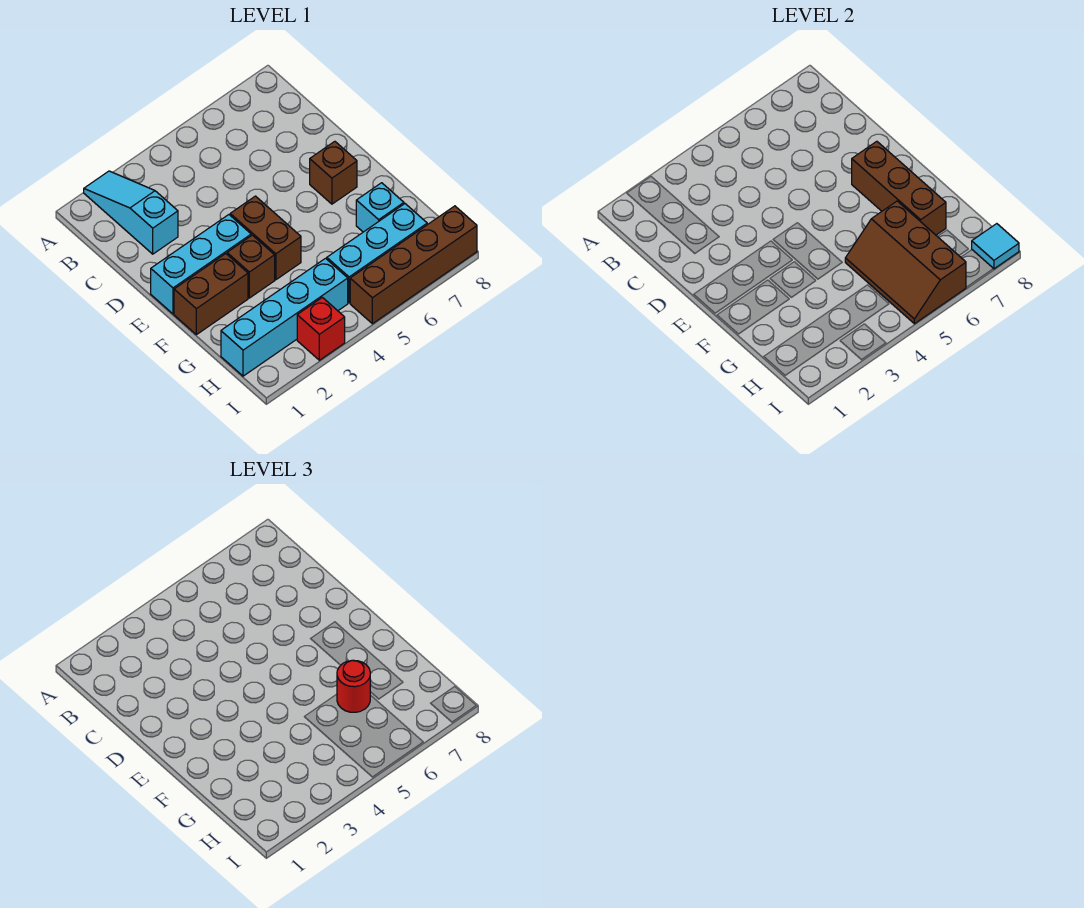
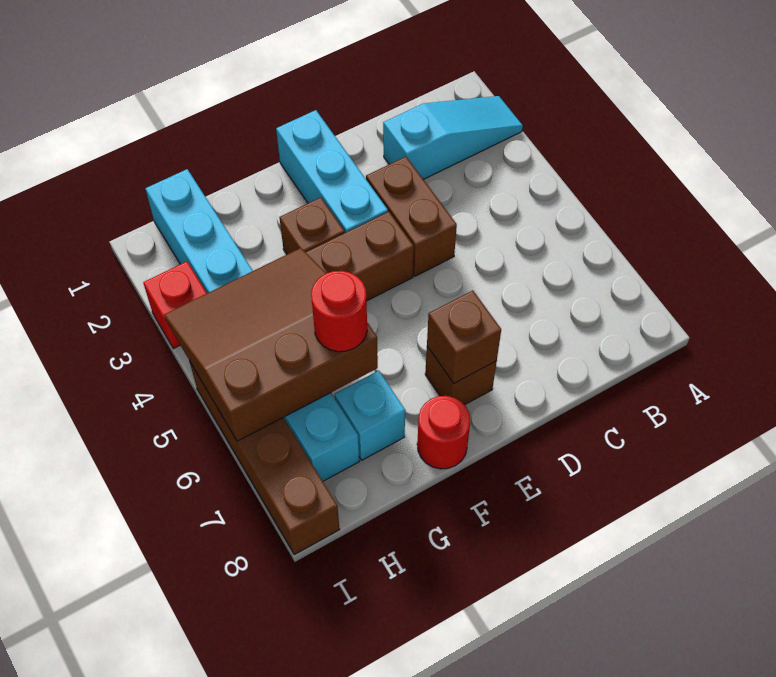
brown brick E7:G7 level 2 -> brown brick E7 level 2
brown brick F1:F2 level 1 -> brown brick D3:D4 level 1
none -> red round brick F8 level 1
brown slope G5:I6 level 2 top 6 -> brown slope G4:I6 level 2 top 6
cyan tile I8 level 2 -> none

